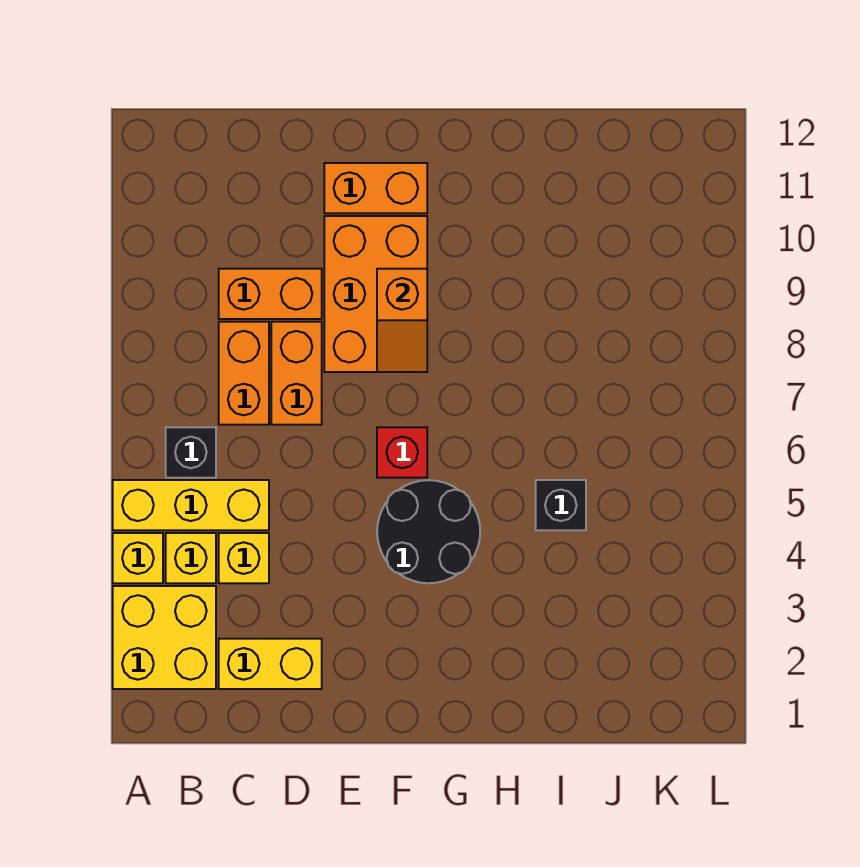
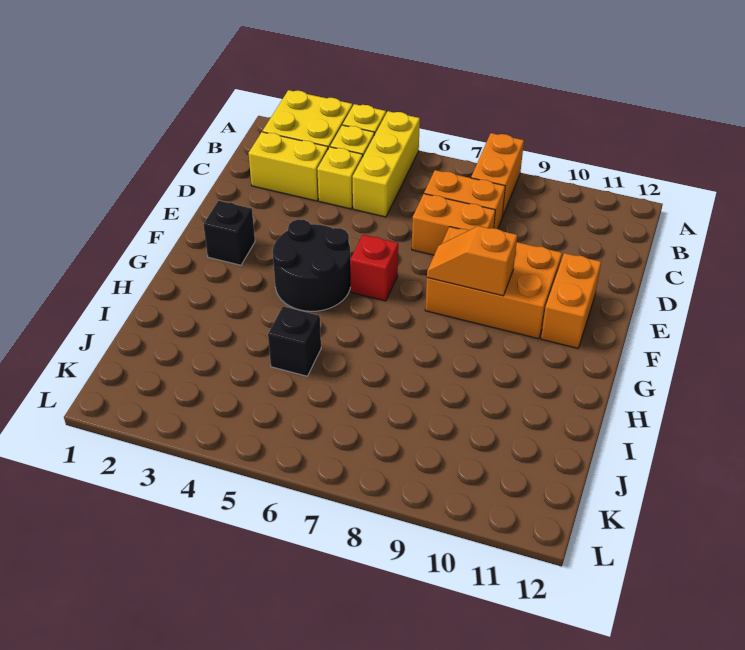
black brick B6 level 1 -> black brick F2 level 1
yellow brick C2:D2 level 1 -> yellow brick C2:C3 level 1
orange brick C9:D9 level 1 -> orange brick A8:B8 level 1

